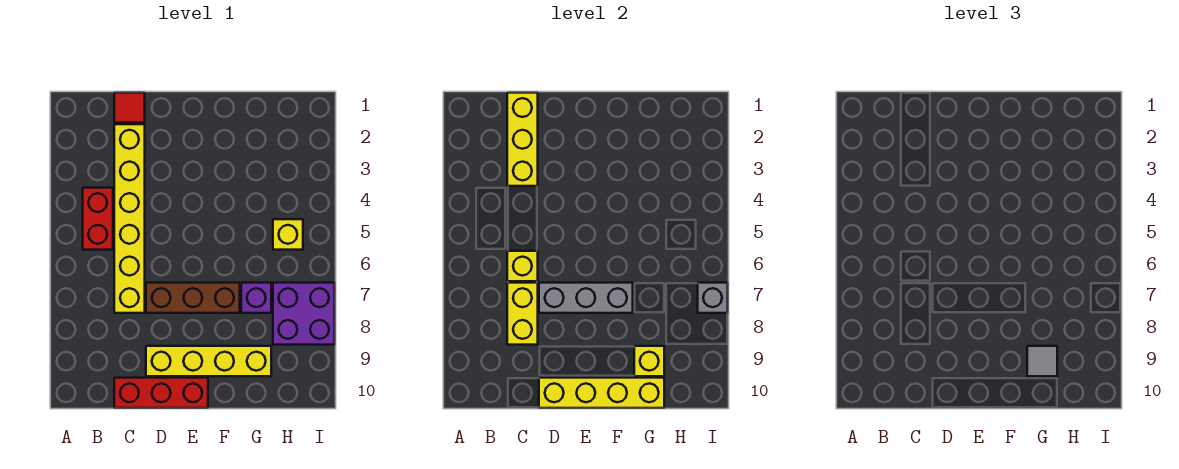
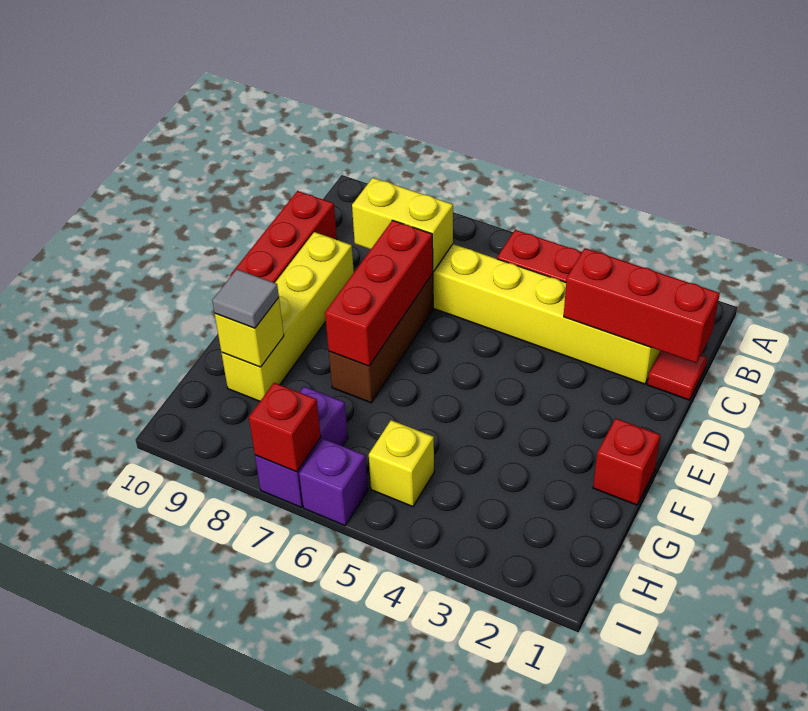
yellow brick C1:C3 level 2 -> red brick C1:C3 level 2
yellow brick C6 level 2 -> none
grey brick D7:F7 level 2 -> red brick D7:F7 level 2
yellow brick D10:G10 level 2 -> none
none -> red brick F1 level 1
purple brick G7 level 1 -> purple brick I6 level 1
purple brick H7:I8 level 1 -> purple brick H7:I7 level 1
grey brick I7 level 2 -> red brick I7 level 2

